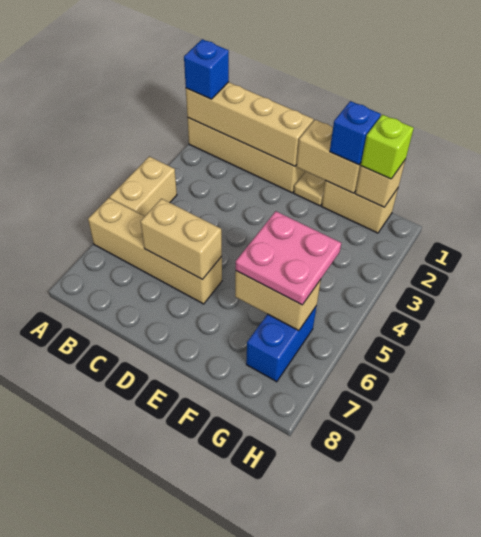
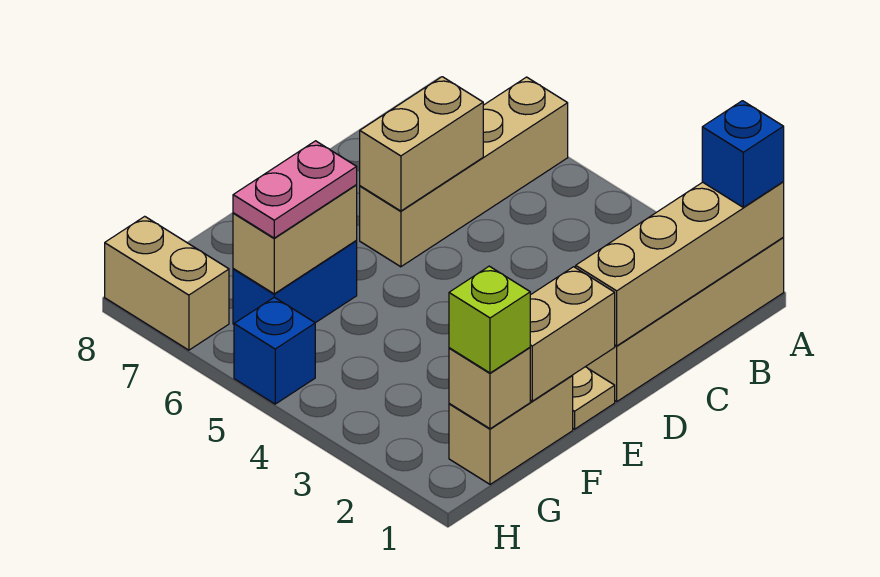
tan brick A4:A5 level 1 -> tan brick H7:H8 level 1
blue brick F1 level 3 -> blue brick H5 level 1
pink plate F5:G6 level 3 -> pink plate F6:G6 level 3
blue brick G6:G7 level 1 -> blue brick F6:G6 level 1

